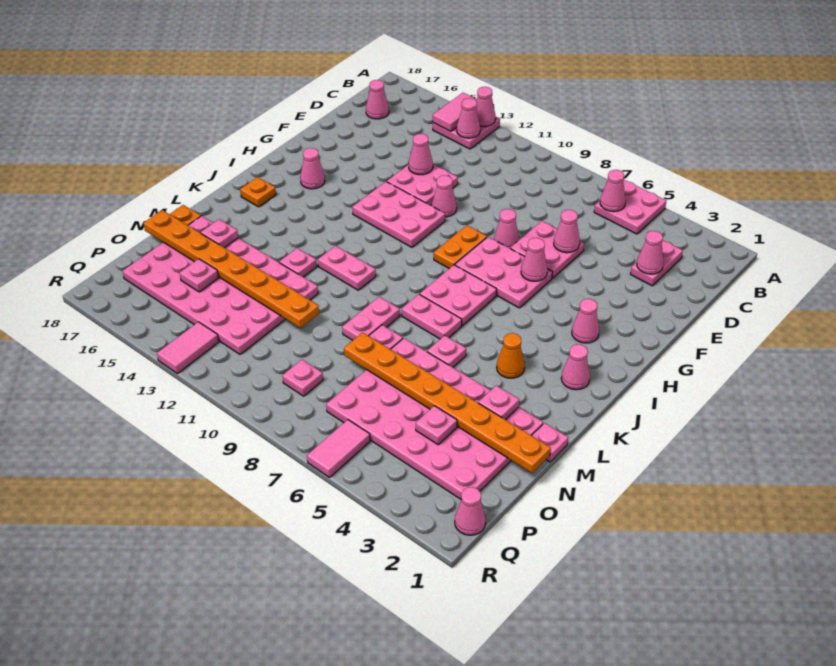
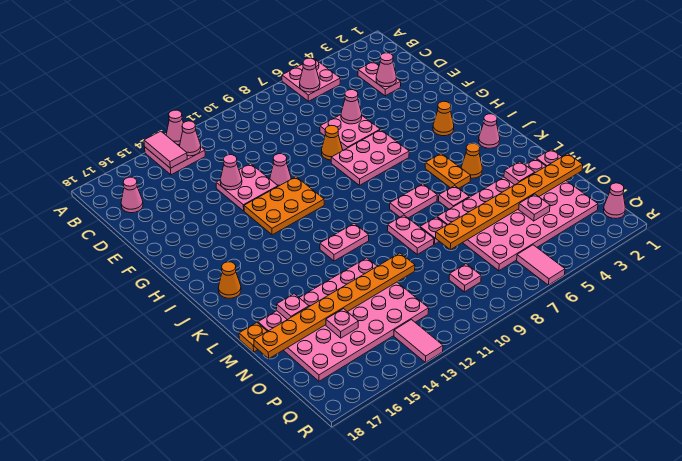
pink cone F8 level 1 -> orange cone F8 level 1
pink cone G6 level 2 -> none
orange plate G9:H9 level 1 -> orange plate J5:K5 level 1
pink plate G11:H13 level 1 -> orange plate G11:H13 level 1
pink cone H3 level 1 -> orange cone H3 level 1
pink cone H16 level 1 -> none
pink plate I7:J8 level 1 -> none
orange plate J17 level 1 -> orange cone J17 level 1
pink plate L13 level 1 -> none

